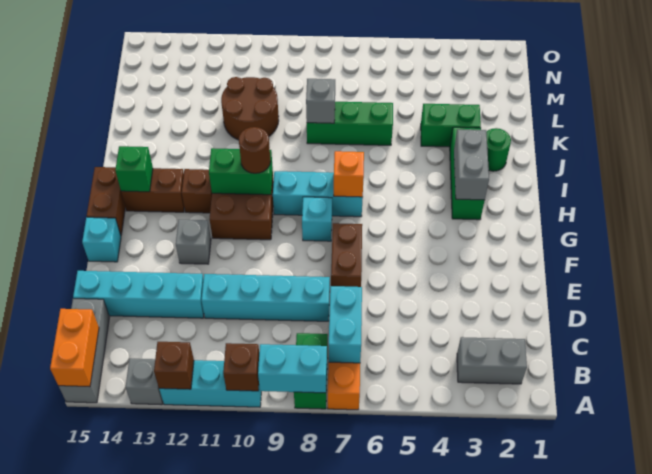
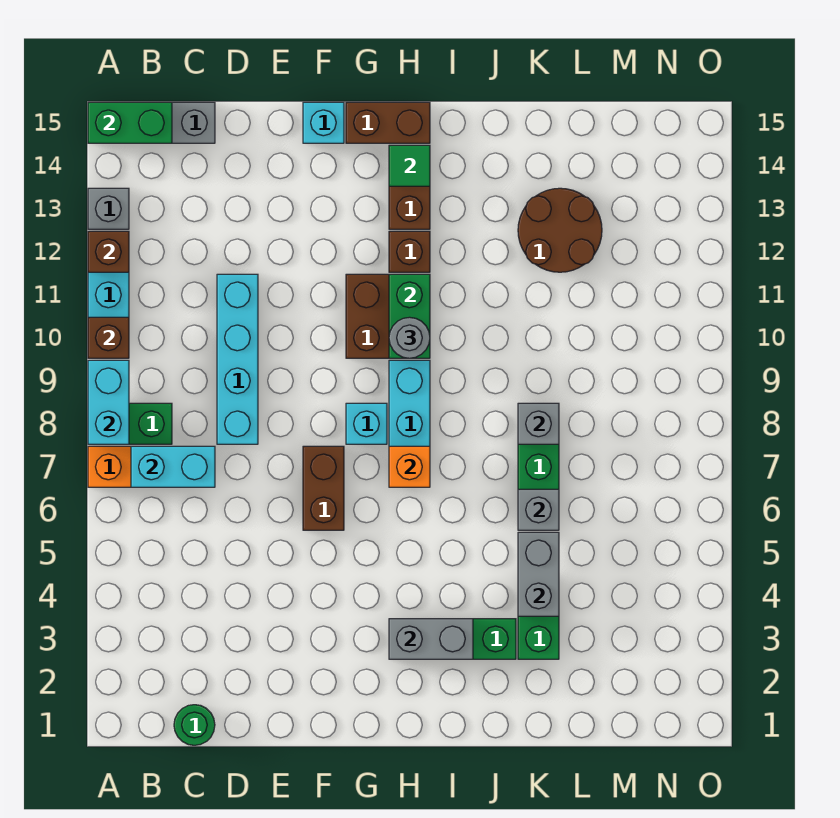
orange brick A15:B15 level 2 -> green brick A15:B15 level 2
grey brick B2:B3 level 1 -> grey brick K4:K5 level 2
cyan brick D12:D15 level 1 -> none
brown brick E7:F7 level 1 -> brown brick F6:F7 level 1
grey brick F12 level 1 -> grey brick K6 level 2
brown round brick H10 level 3 -> grey round brick H10 level 3
green brick H14 level 2 -> green tile H14 level 2
green round brick J2 level 1 -> green round brick C1 level 1
brown round brick K10:L11 level 1 -> brown round brick K12:L13 level 1

